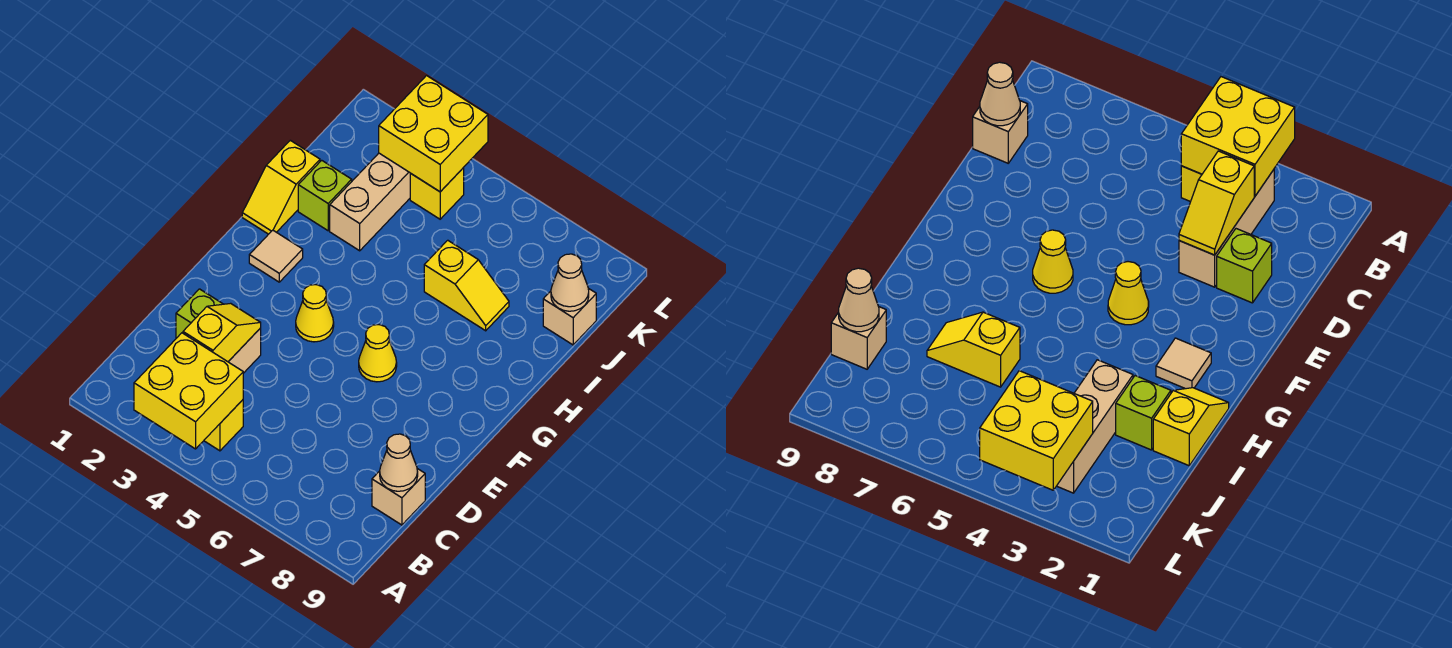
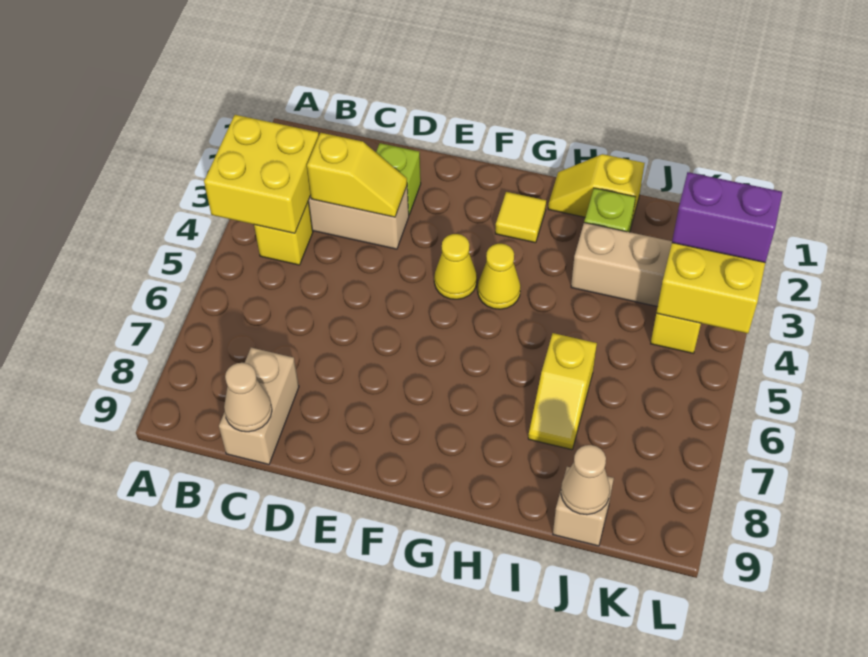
tan brick C9 level 1 -> tan brick C8:C9 level 1
yellow cone F6 level 1 -> yellow cone G4 level 1
tan tile G2 level 1 -> yellow tile G2 level 1
none -> purple brick K3:L3 level 3

